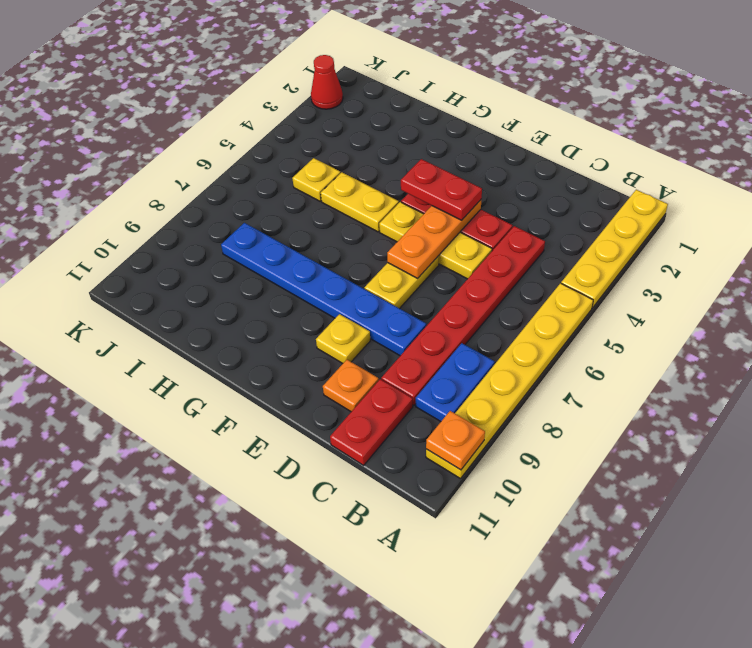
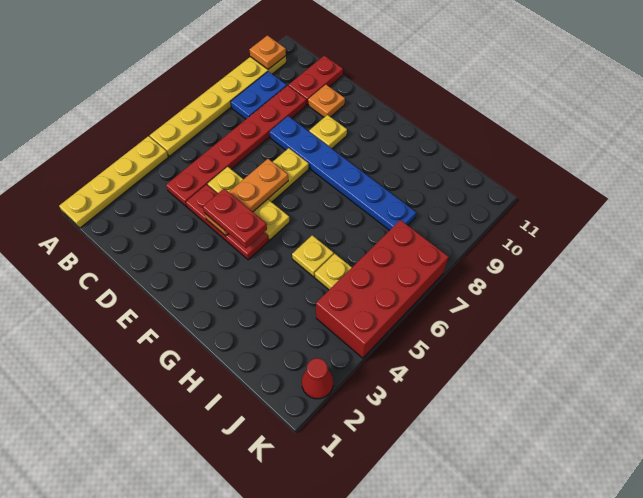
yellow plate G5:H5 level 1 -> yellow plate H5 level 1
none -> red brick J4:K7 level 1

